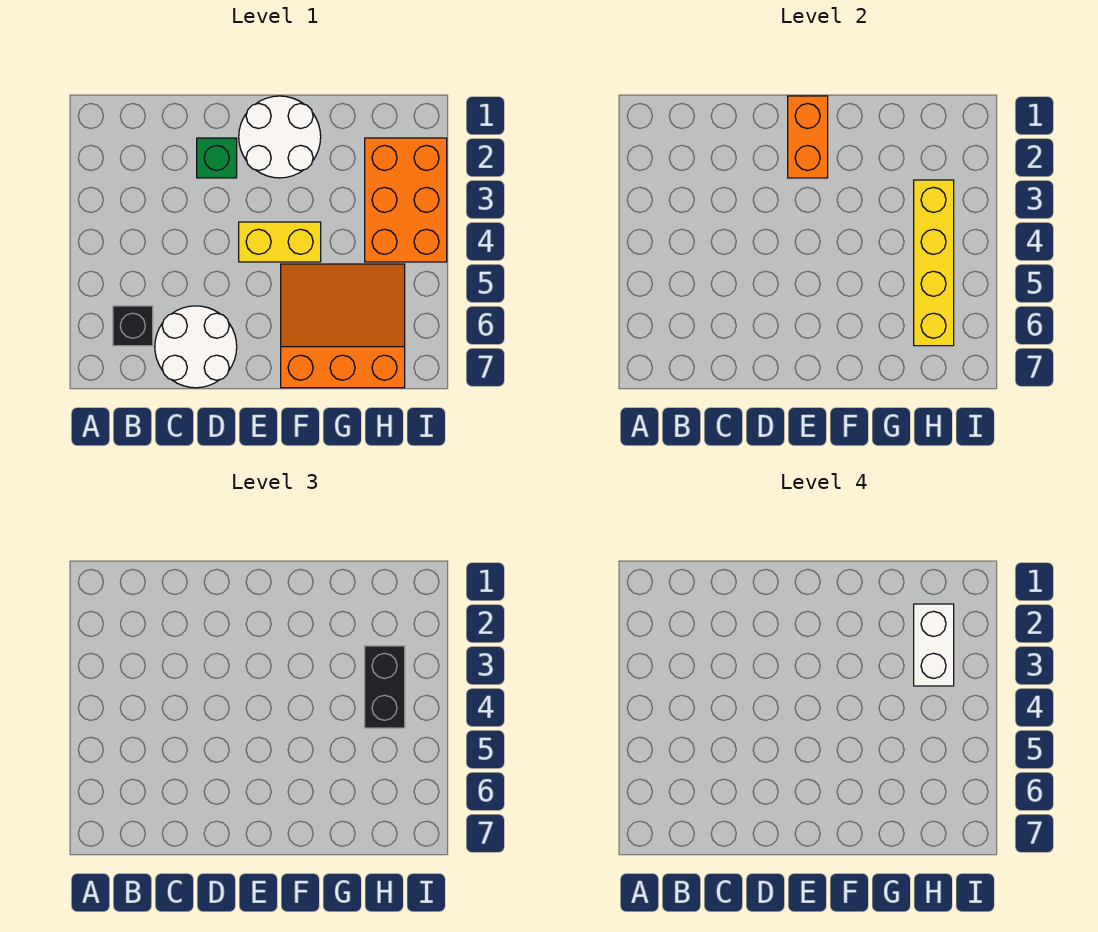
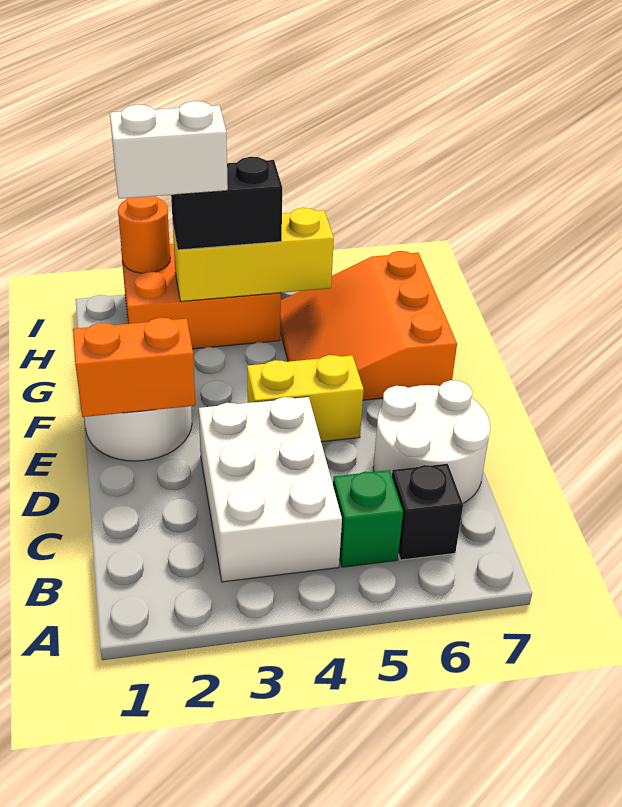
none -> white brick B3:D4 level 1
green brick D2 level 1 -> green brick B5 level 1
yellow brick E4:F4 level 1 -> yellow brick E4:E5 level 1
yellow brick H3:H6 level 2 -> yellow brick H3:H5 level 2
none -> orange round brick I2 level 2

